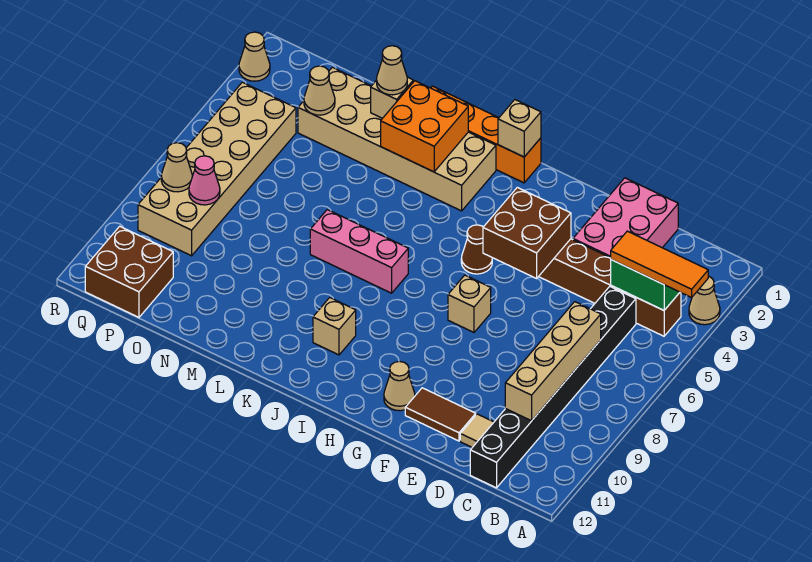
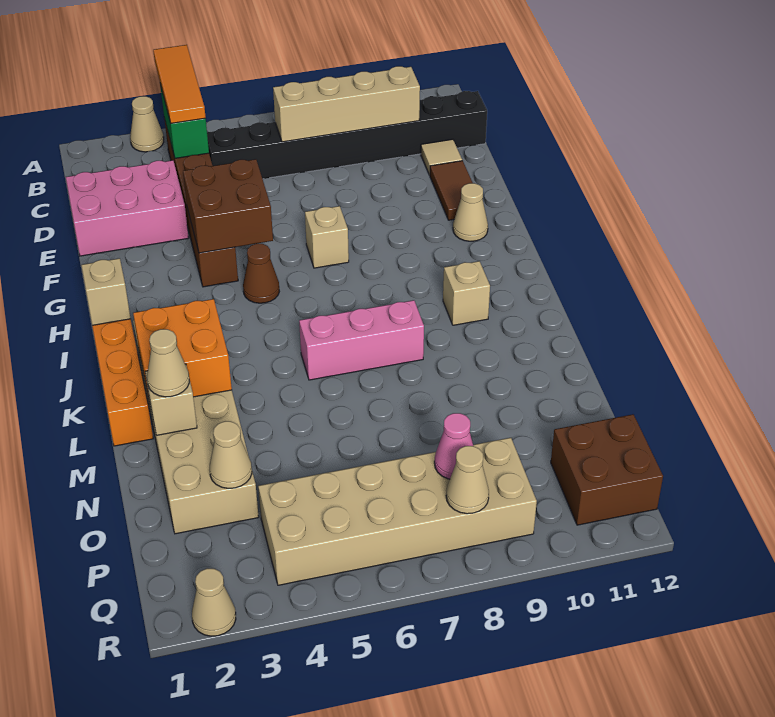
pink brick J7:L7 level 1 -> pink brick K6:K8 level 1

